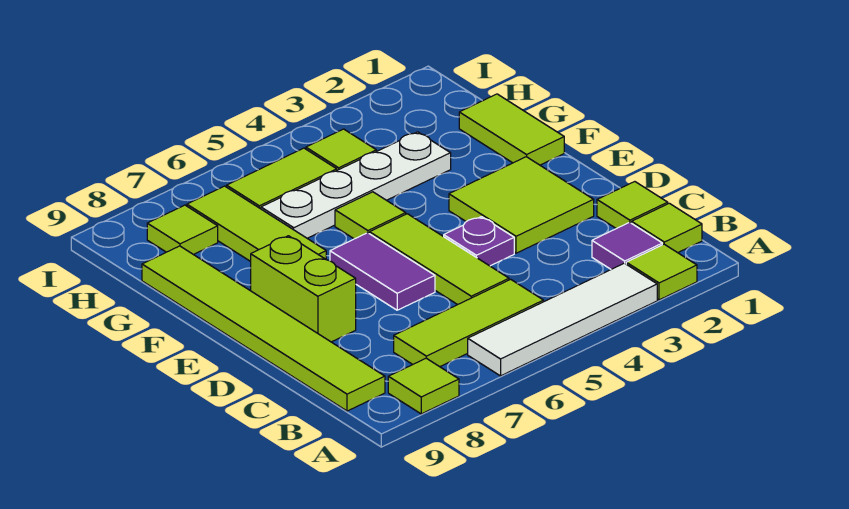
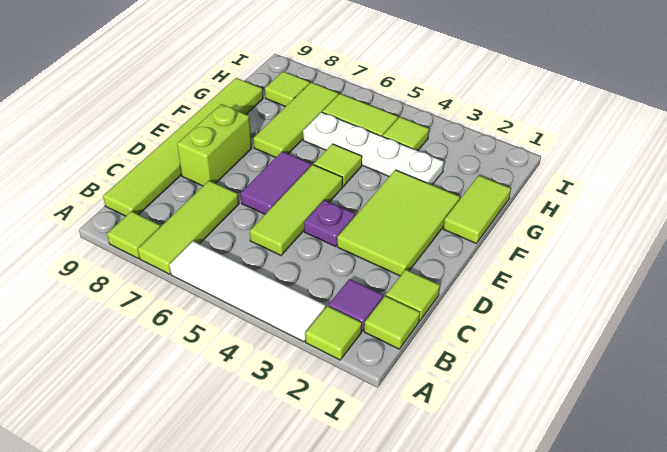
lime tile B5:B7 level 1 -> lime tile A7:C7 level 1
lime tile D2:E3 level 1 -> lime tile D2:F3 level 1

